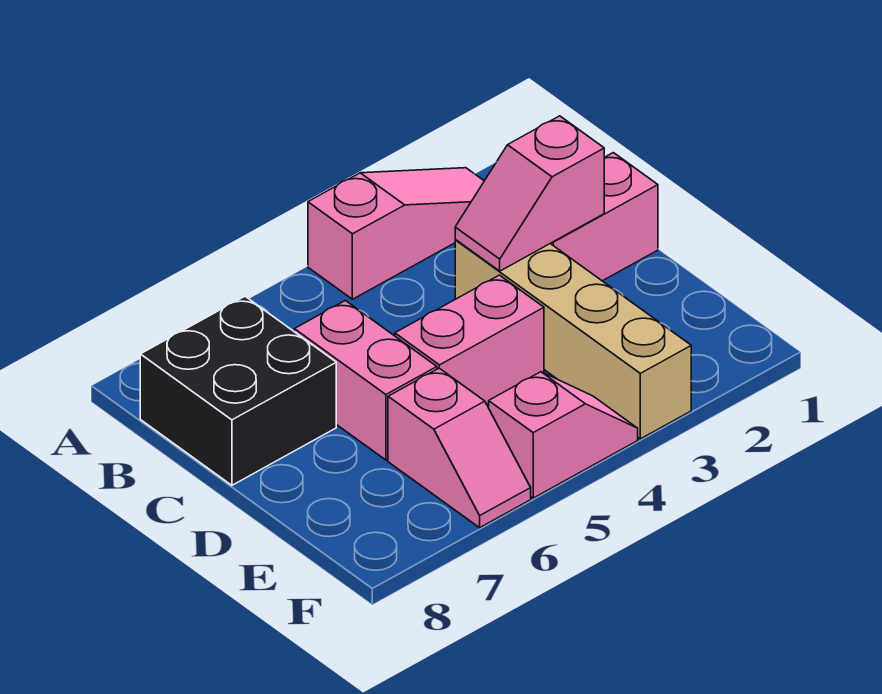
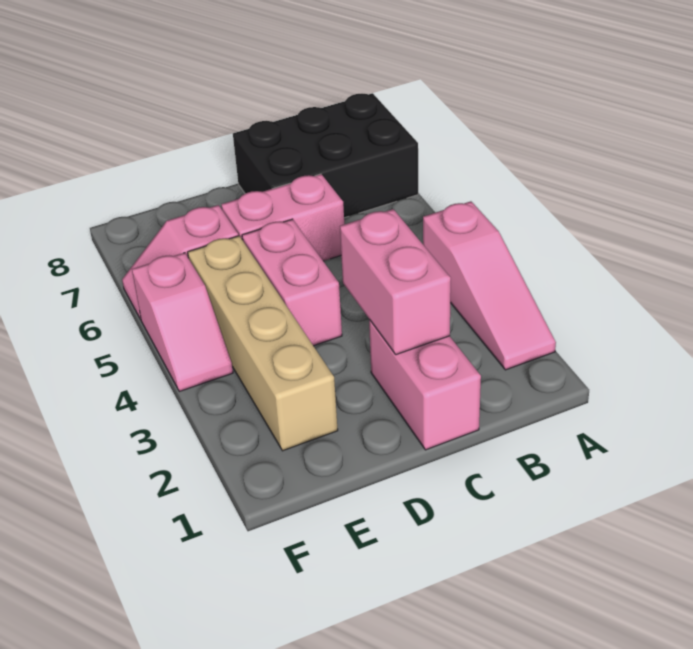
black brick B7:C8 level 1 -> black brick A7:C8 level 1
pink slope C2:C3 level 2 top 2 -> pink brick C2:C3 level 2
tan brick C3:F3 level 1 -> tan brick E2:E5 level 1

